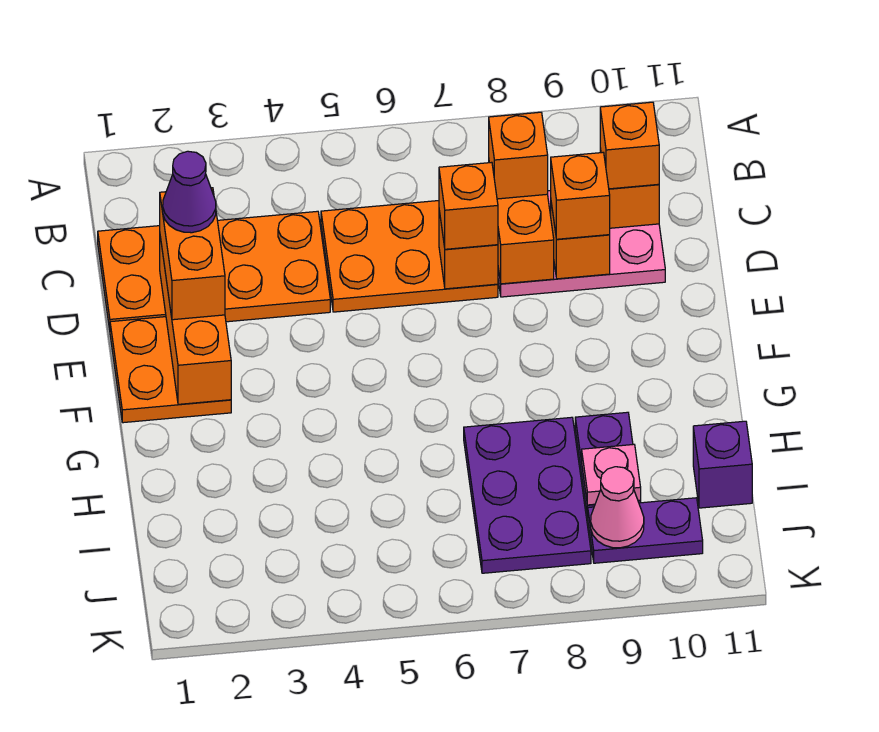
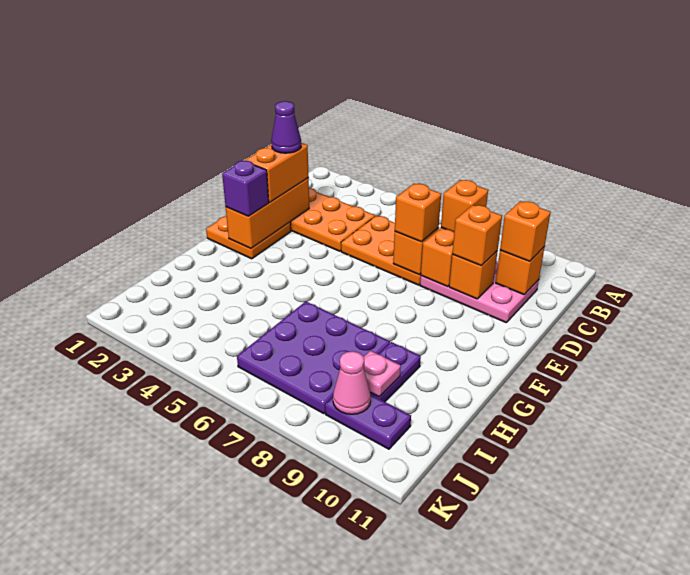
purple plate H7:J8 level 1 -> purple plate H6:J8 level 1
purple brick I11 level 1 -> purple brick F2 level 3

